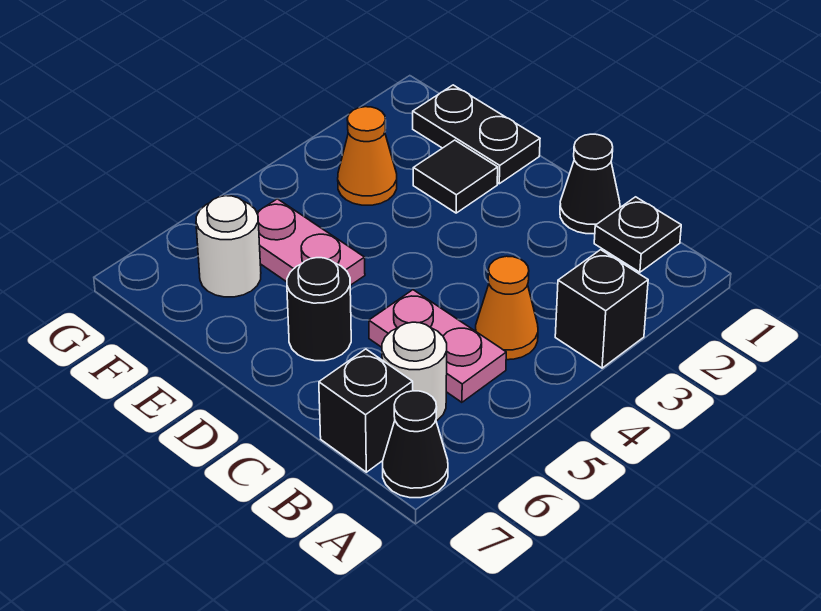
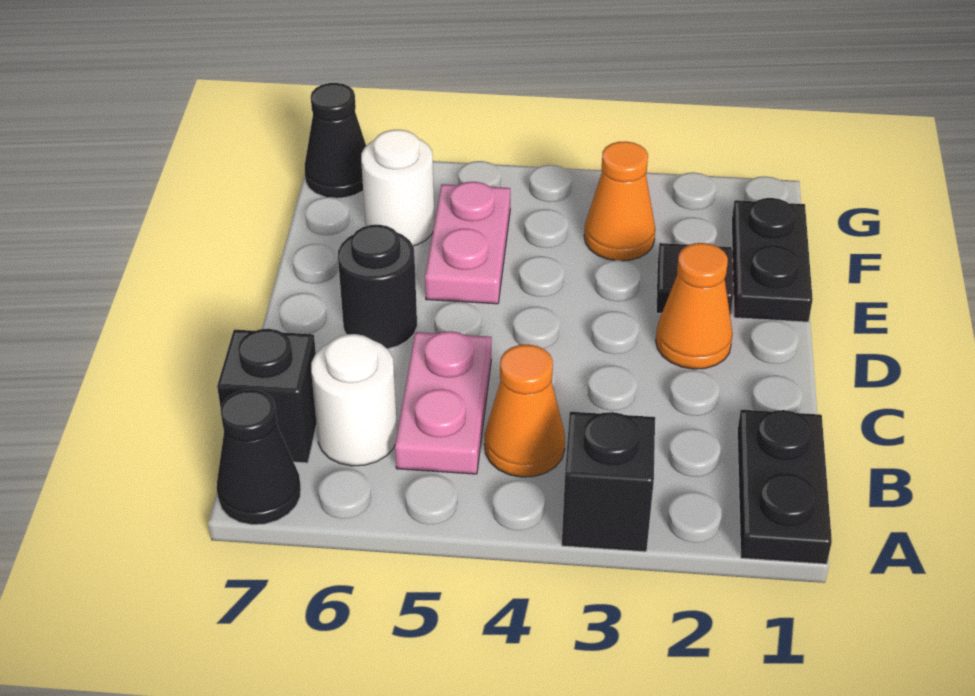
black plate B1 level 1 -> black plate A1:B1 level 1
black cone C1 level 1 -> black cone G7 level 1
none -> orange cone D2 level 1

